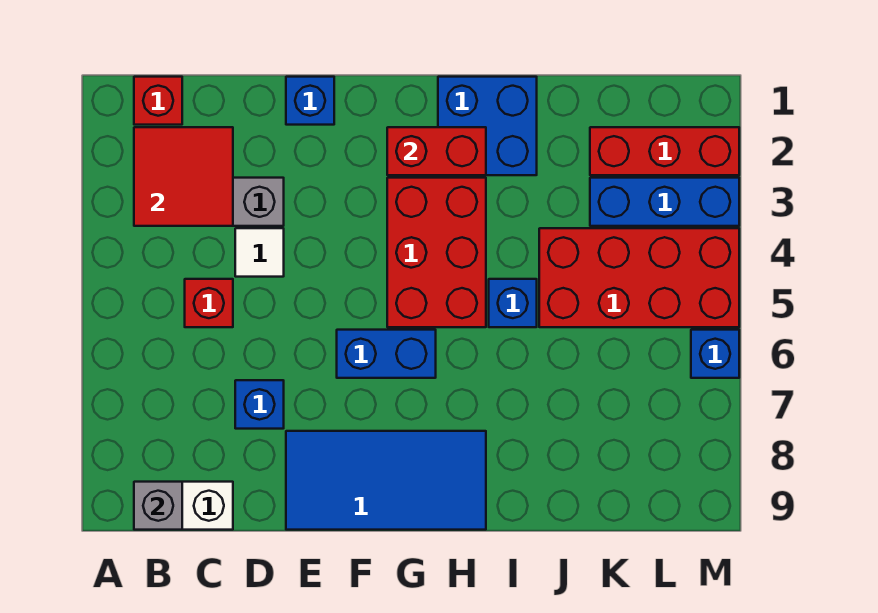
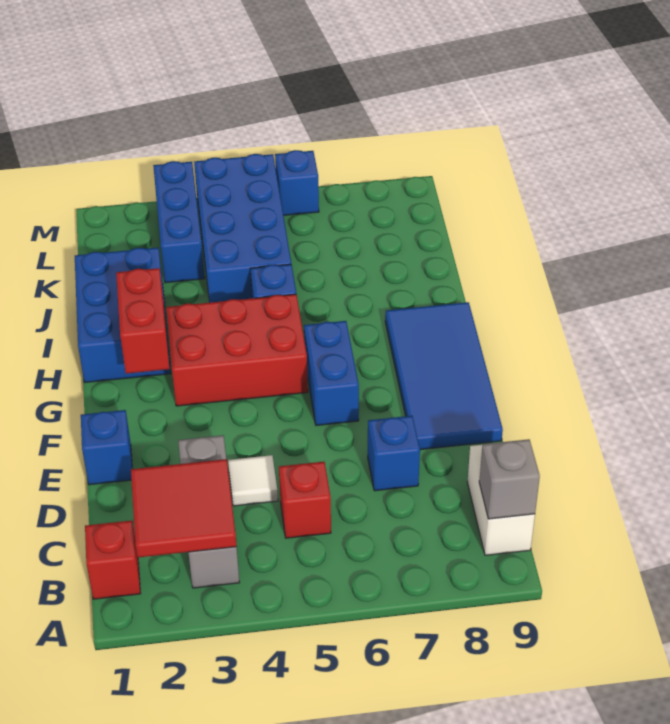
blue brick H1:I2 level 1 -> blue brick H1:J2 level 1
red brick J4:M5 level 1 -> blue brick J4:M5 level 1
red brick K2:M2 level 1 -> none

